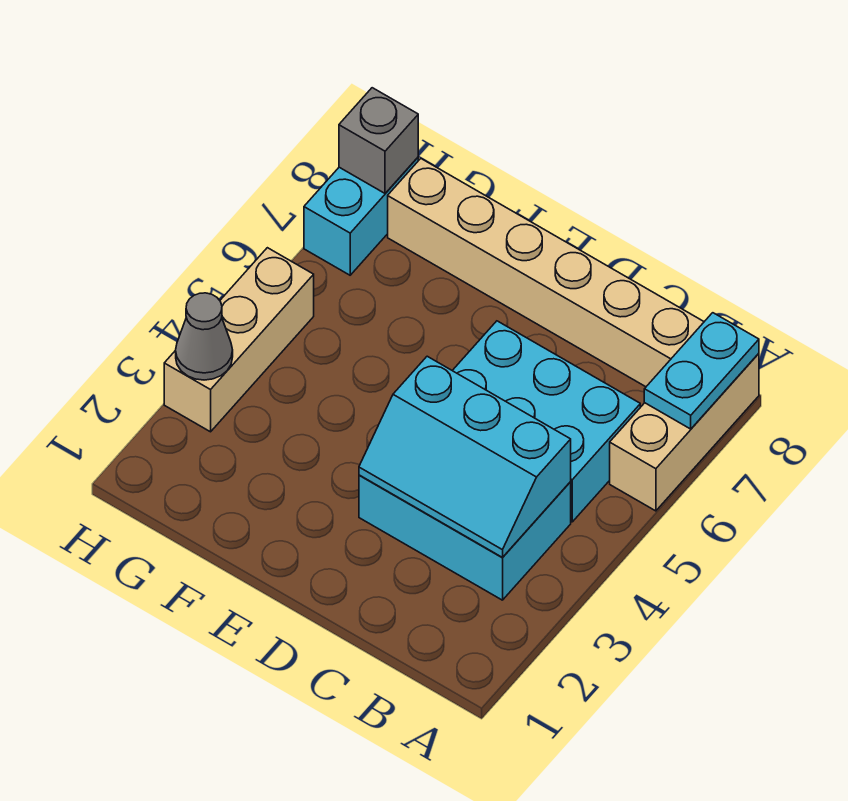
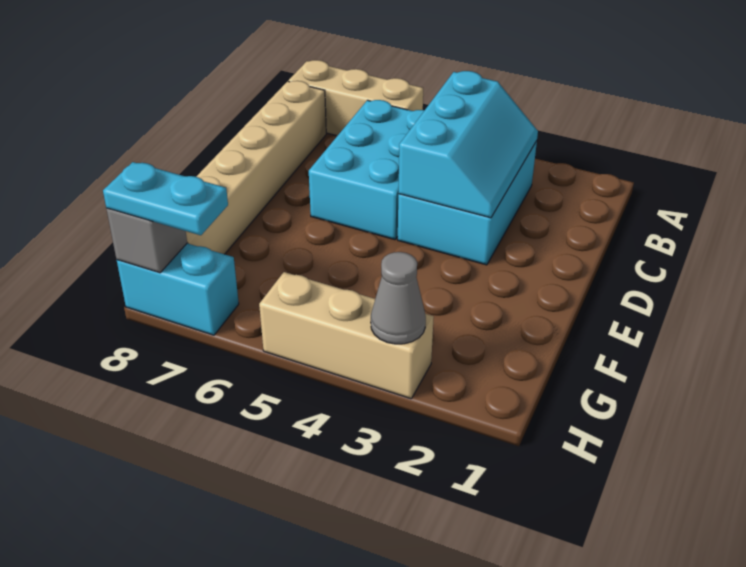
cyan plate A7:A8 level 2 -> cyan plate H7:H8 level 3

